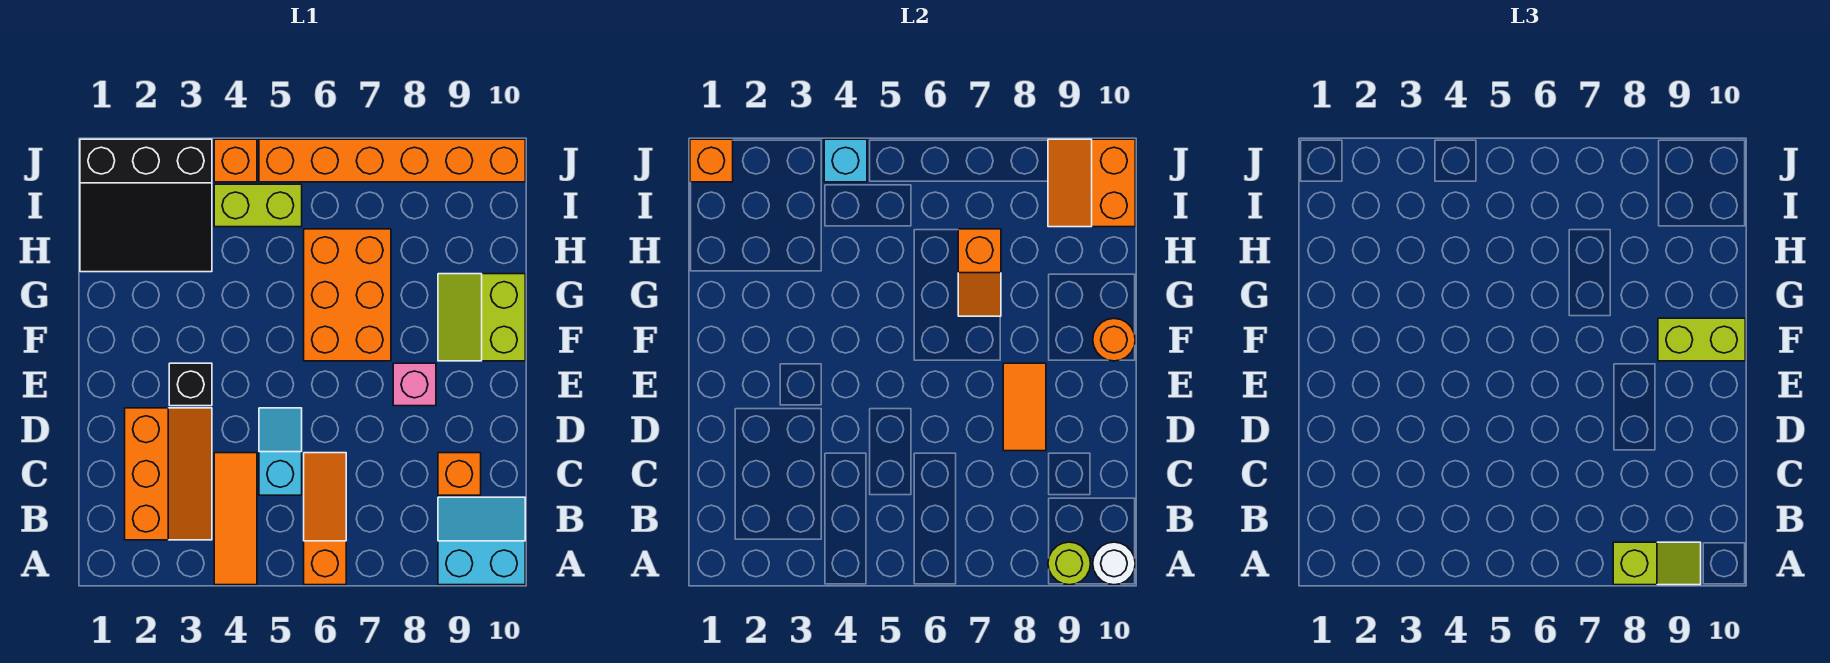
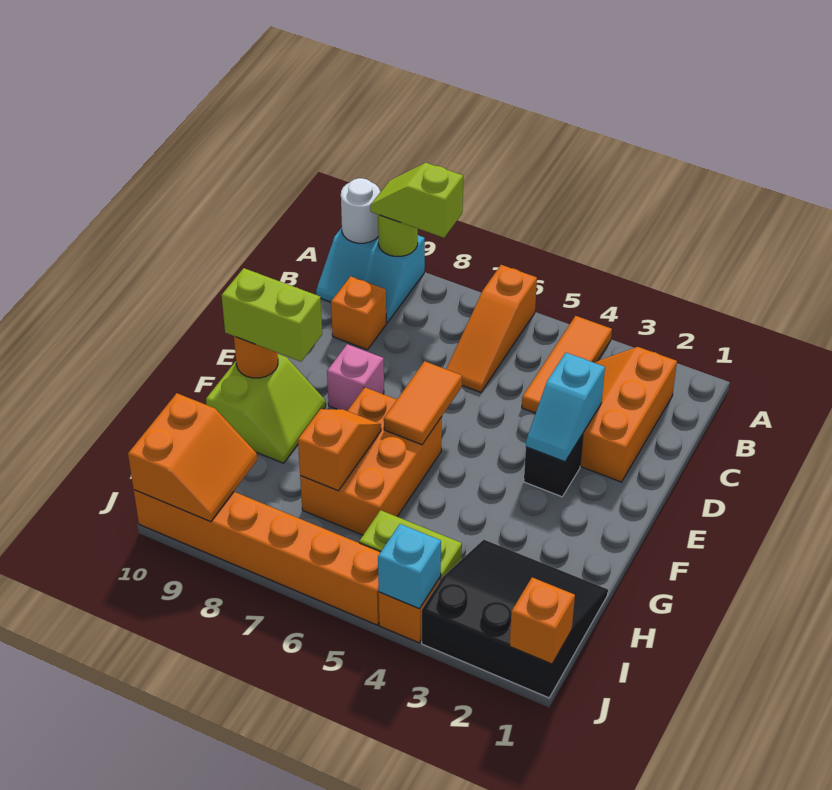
cyan slope C5:D5 level 1 top C -> cyan slope D3:E3 level 2 top D
orange tile D8:E8 level 2 -> orange tile E6:F6 level 2

